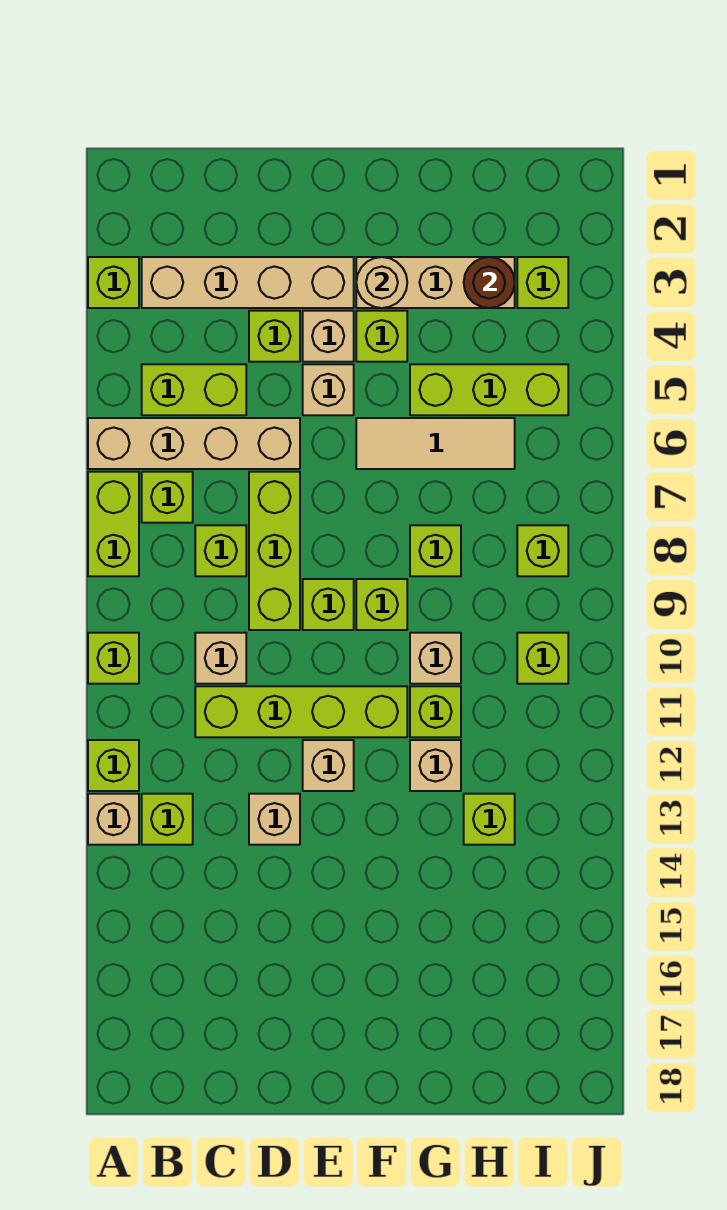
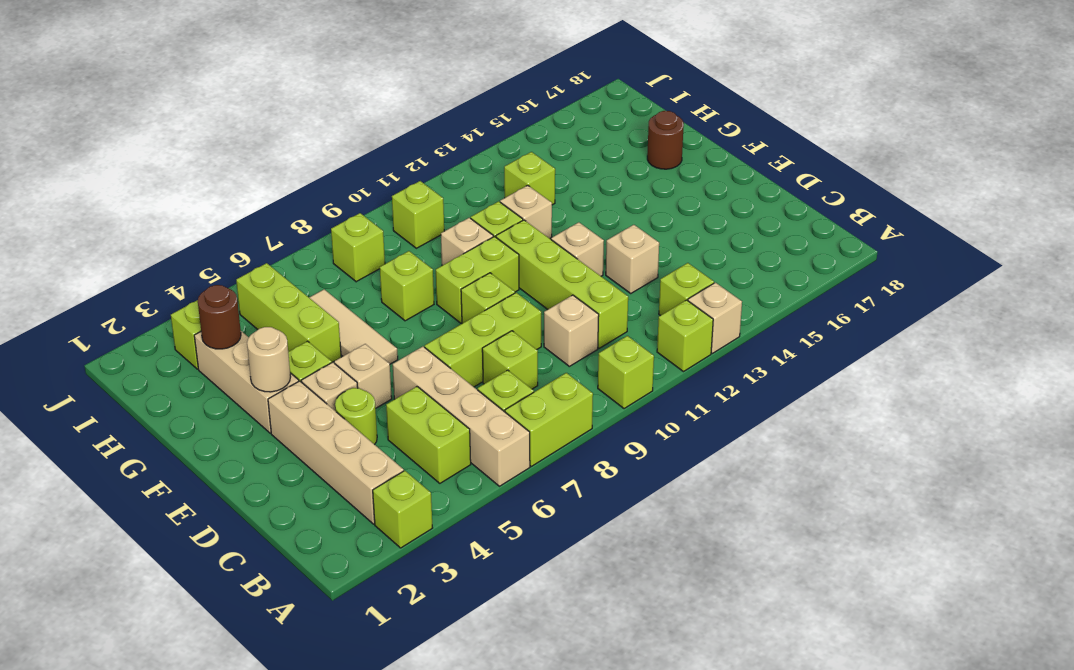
lime brick D4 level 1 -> lime round brick D4 level 1
lime brick F9 level 1 -> lime brick F9:F10 level 1
none -> brown round brick G17 level 1

